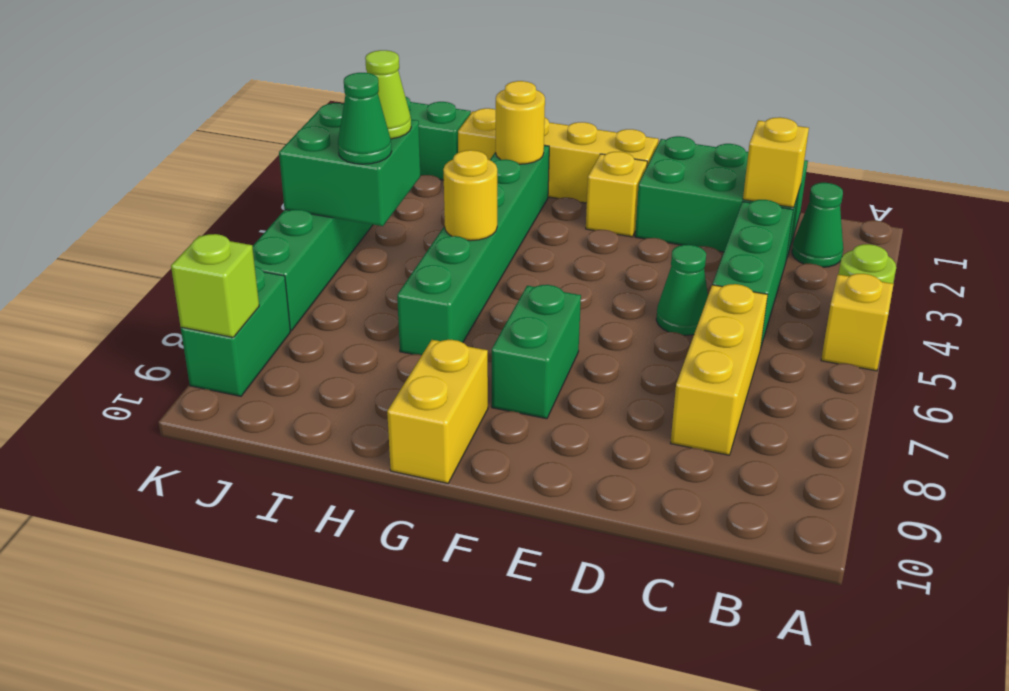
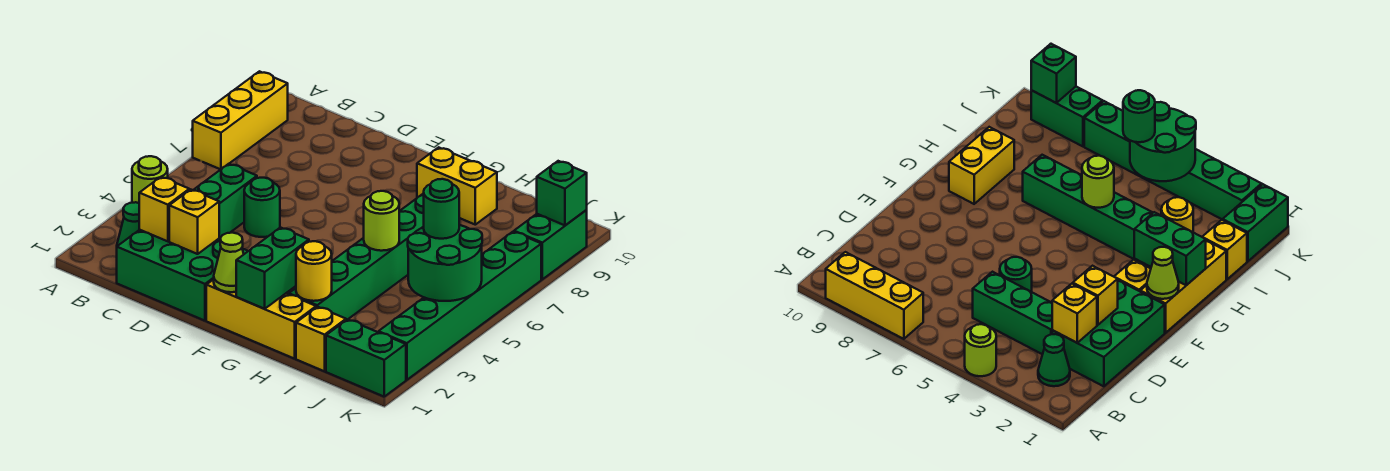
yellow brick A5 level 1 -> yellow brick D2 level 2
yellow brick C6:C8 level 1 -> yellow brick A7:A9 level 1
green cone D5 level 1 -> green round brick D5 level 1
green brick F7:F8 level 1 -> green brick G1:G2 level 2
yellow brick G9:G10 level 1 -> yellow brick G9:H9 level 1
yellow round brick H5 level 2 -> lime round brick H5 level 2
green brick J4:K5 level 2 -> green round brick J4:K5 level 2
lime cone J4 level 3 -> lime cone F1 level 2
green cone J5 level 3 -> green round brick J5 level 3
lime brick K9 level 2 -> green brick K9 level 2

